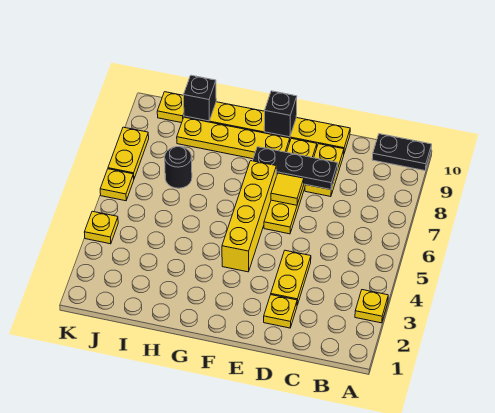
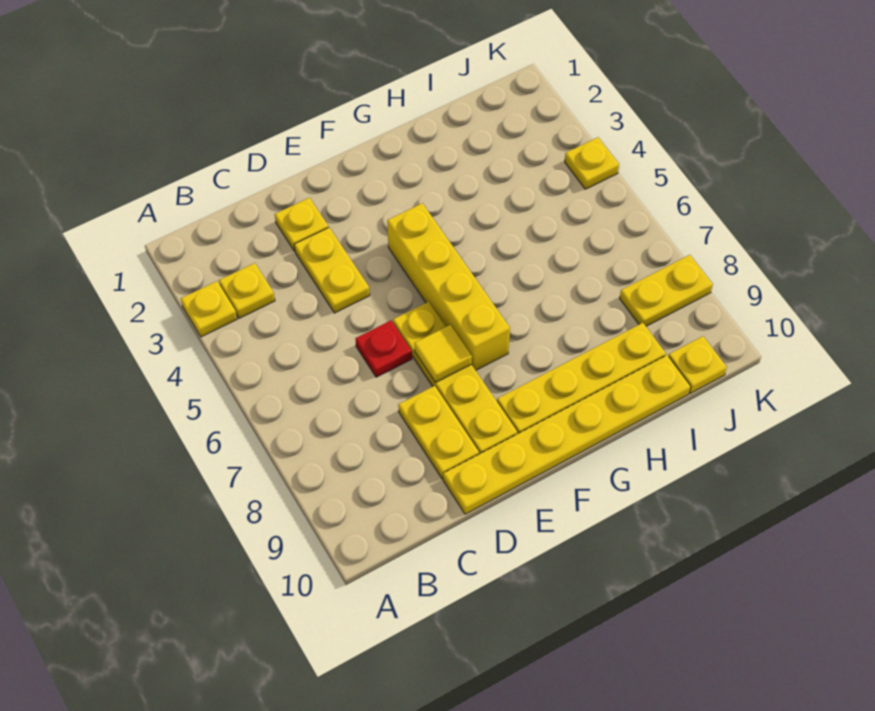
black plate A10:B10 level 1 -> none
none -> red plate D6 level 1
black plate D8:F8 level 2 -> none
black brick F10 level 2 -> none
black round brick I7 level 1 -> none
black brick I10 level 2 -> none
yellow plate K6 level 1 -> yellow plate B3 level 1
yellow plate K7:K8 level 1 -> yellow plate J8:K8 level 1

